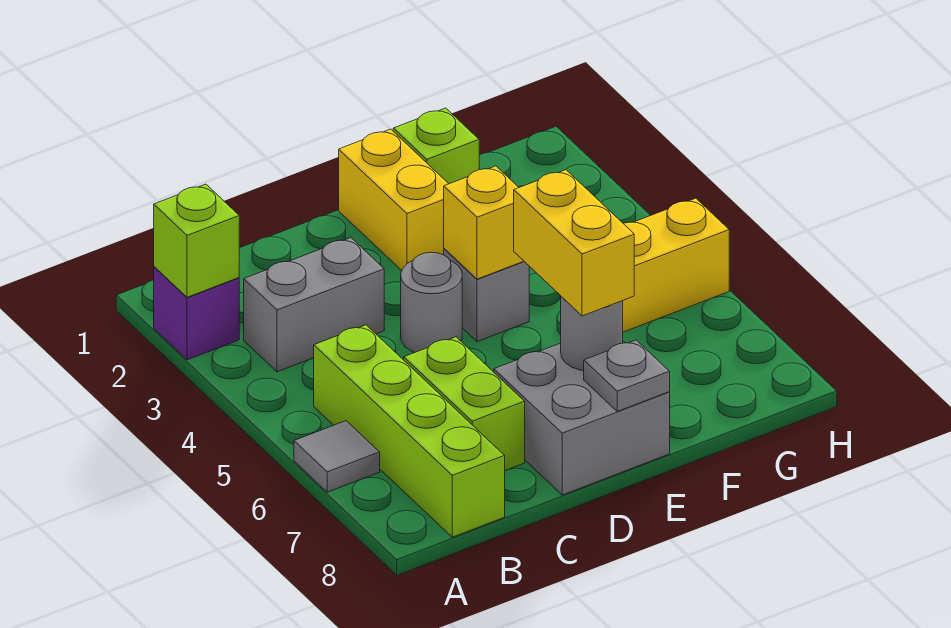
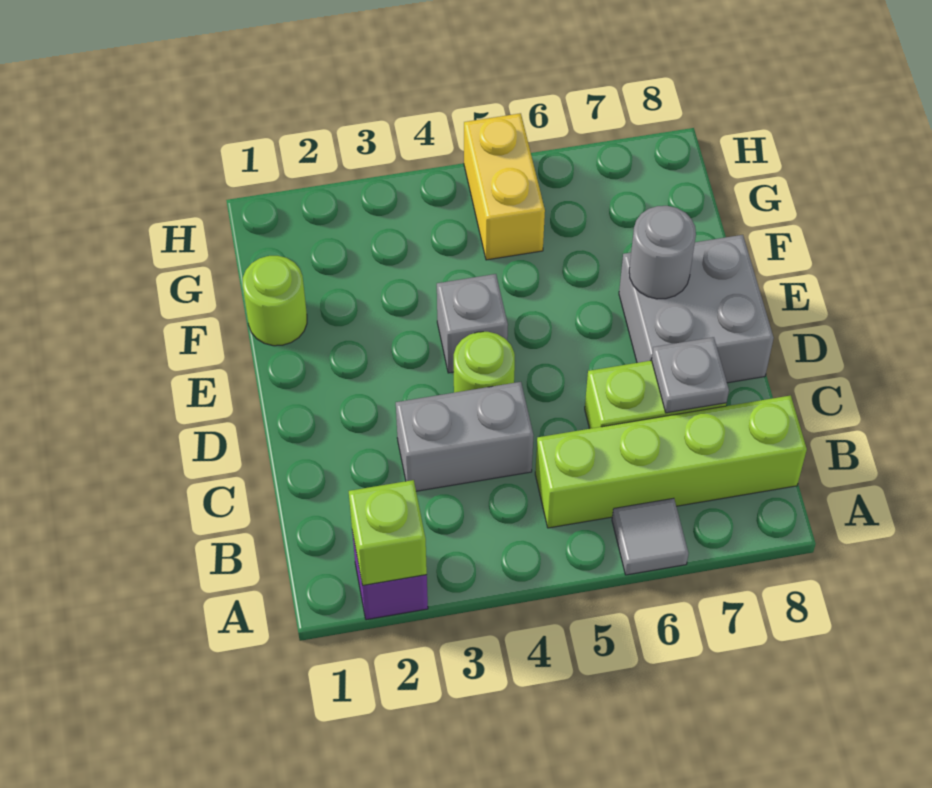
grey brick B3:C3 level 1 -> grey brick C3:C4 level 1
grey round brick D4 level 1 -> lime round brick D4 level 1
yellow brick E1:E2 level 1 -> none
yellow brick E4 level 2 -> none
yellow brick E6:E7 level 3 -> none
grey plate E8 level 2 -> grey plate C7 level 2
lime brick F1 level 1 -> lime round brick F1 level 1

